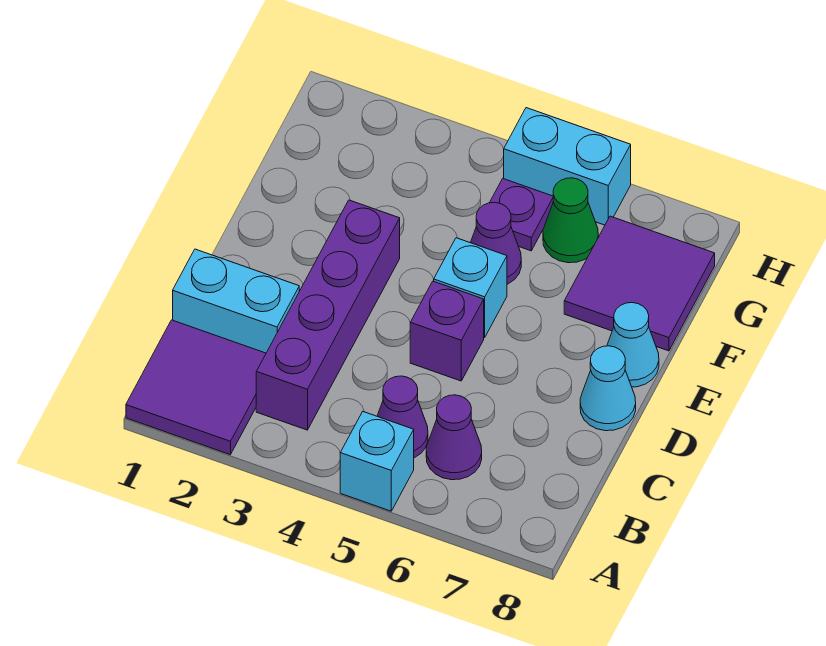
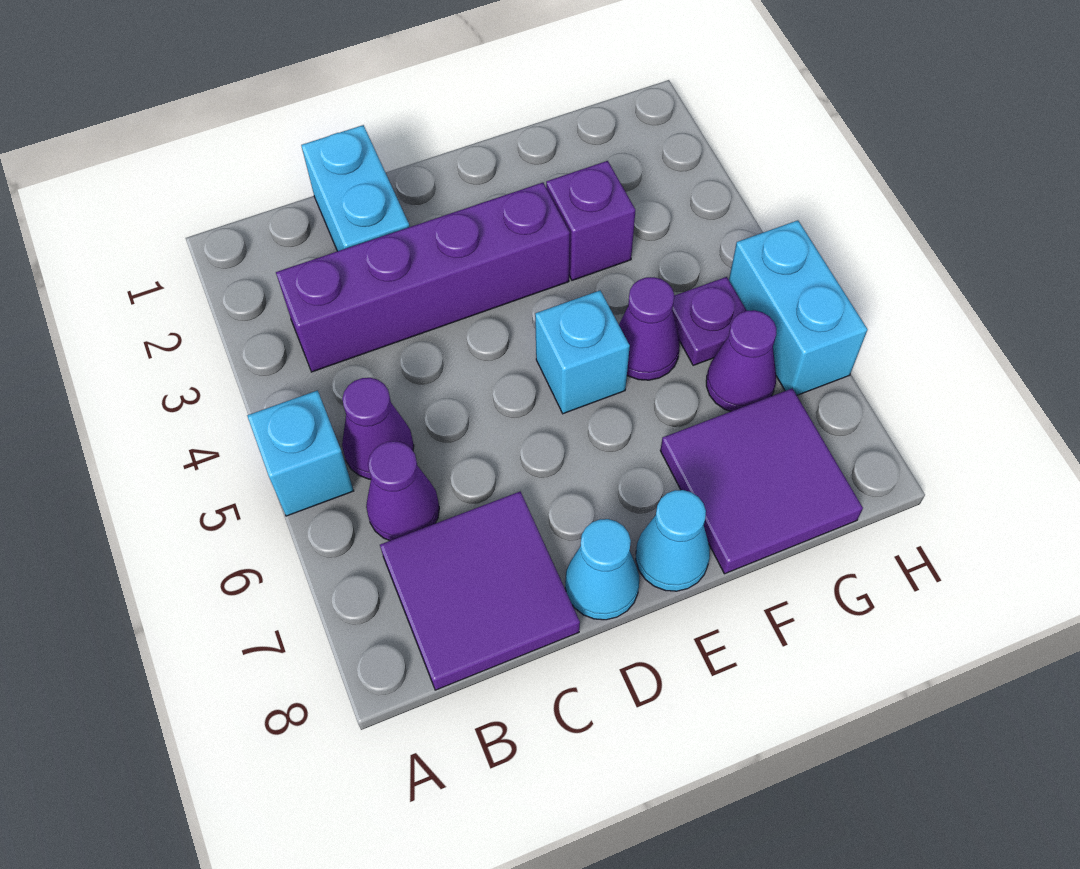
purple tile A1:B2 level 1 -> purple tile B7:C8 level 1
purple brick D5 level 1 -> purple brick F3 level 1
green cone G6 level 1 -> purple cone G6 level 1

